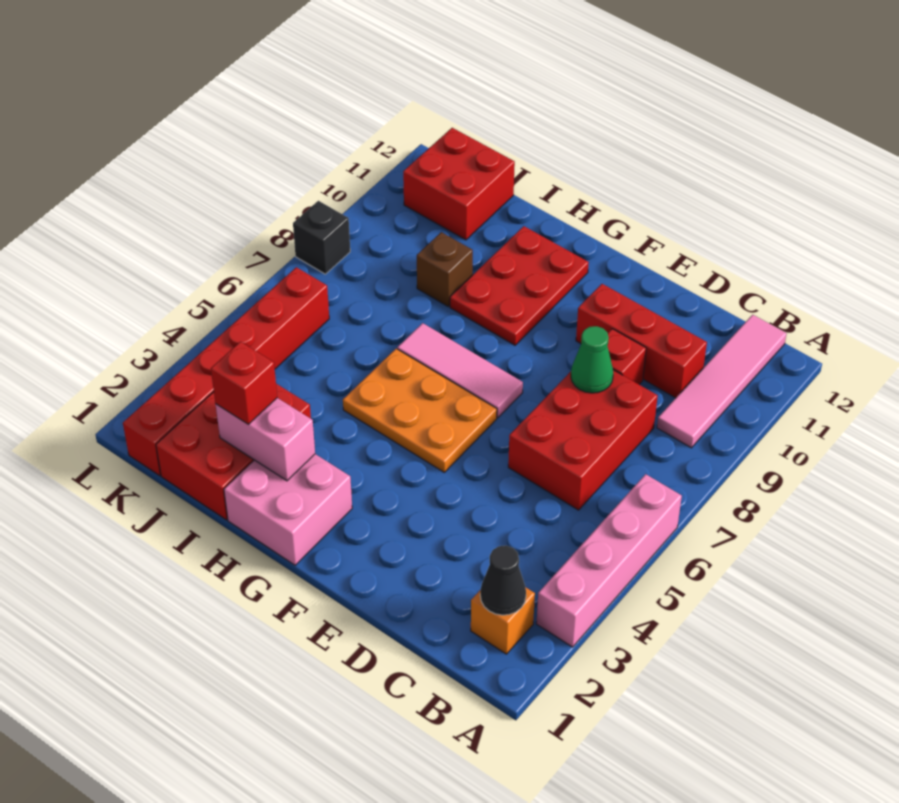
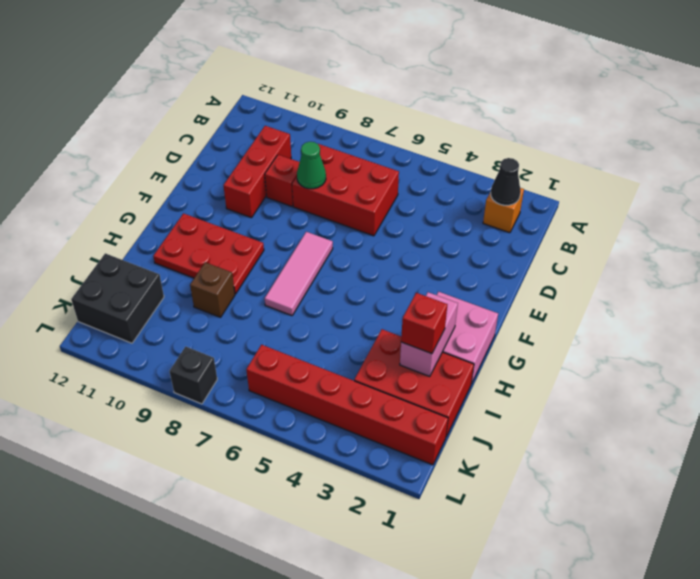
pink brick A3:A6 level 1 -> none
pink tile B9:B12 level 1 -> none
orange plate F5:H6 level 1 -> none
red brick J11:K12 level 1 -> black brick J11:K12 level 1

